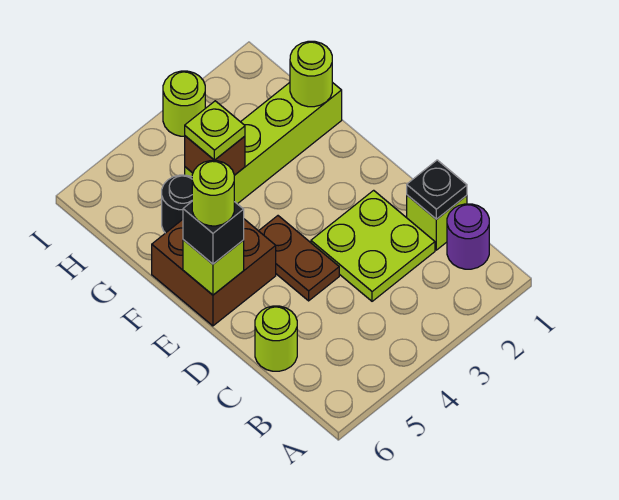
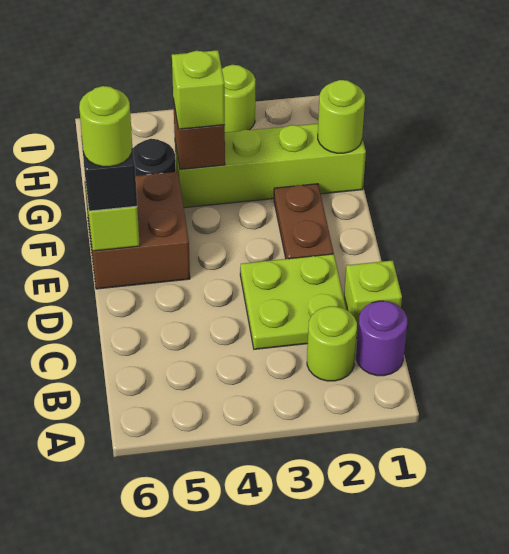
black plate C1 level 2 -> none
lime round brick C6 level 1 -> lime round brick B2 level 1
brown plate D4:E4 level 1 -> brown plate E2:F2 level 1
lime plate G4 level 3 -> lime brick G4 level 3

